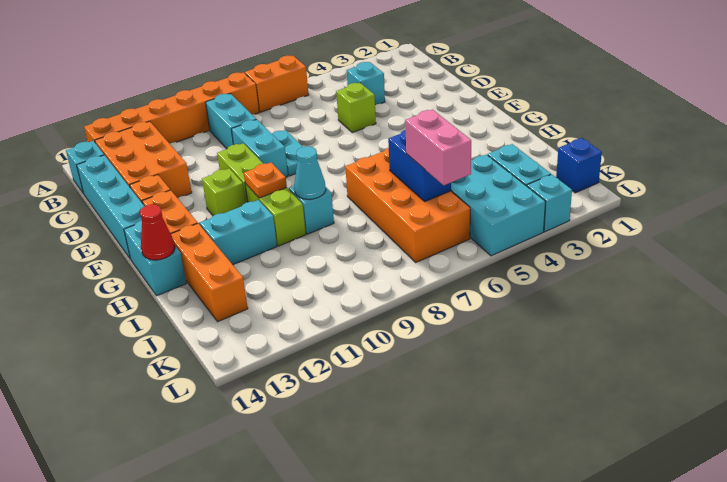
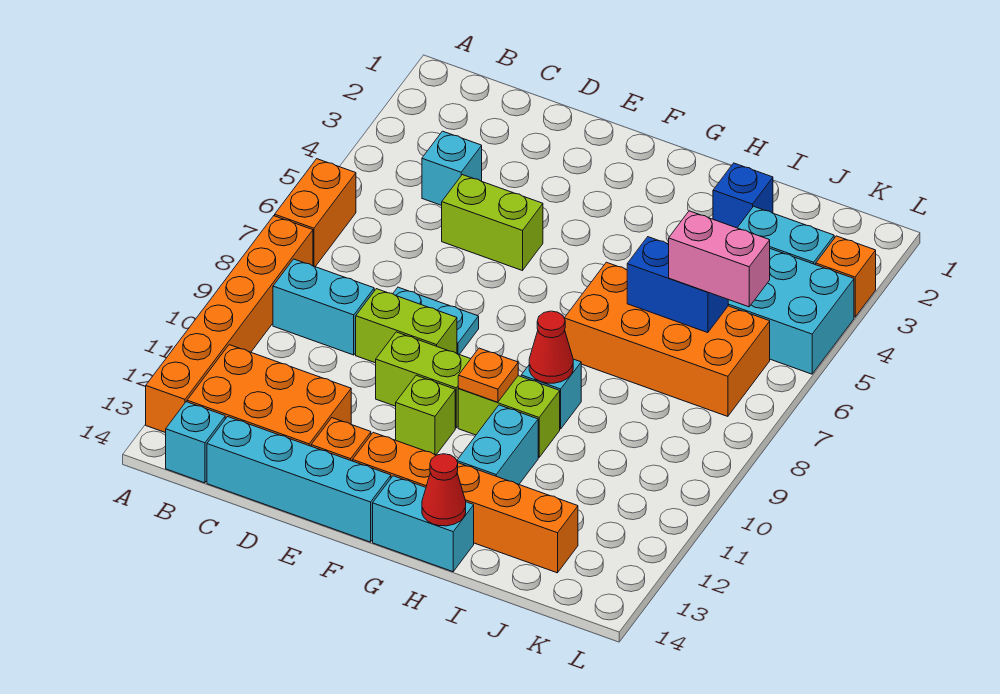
lime brick D5 level 1 -> lime brick D5:E5 level 1
cyan brick D9:E9 level 1 -> lime brick D9:E9 level 1
cyan cone H9 level 2 -> red cone H9 level 2
blue brick K1 level 1 -> blue brick I2 level 1
cyan brick L3 level 1 -> orange brick L3 level 1

